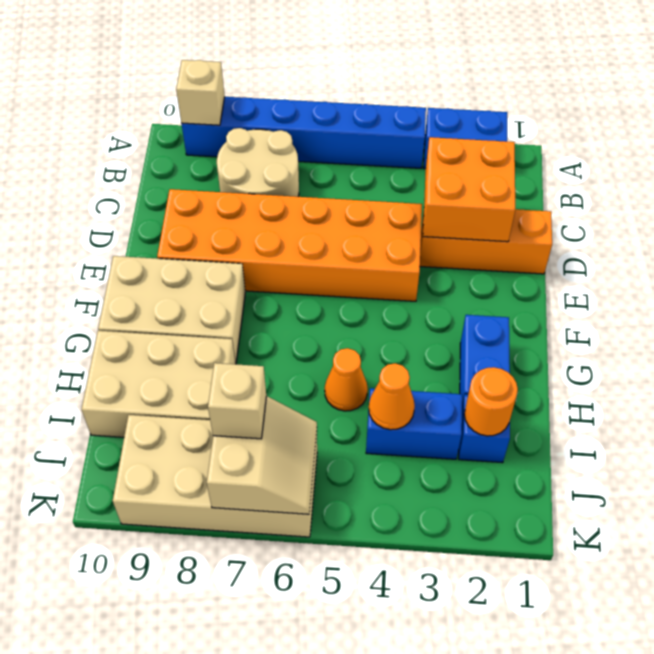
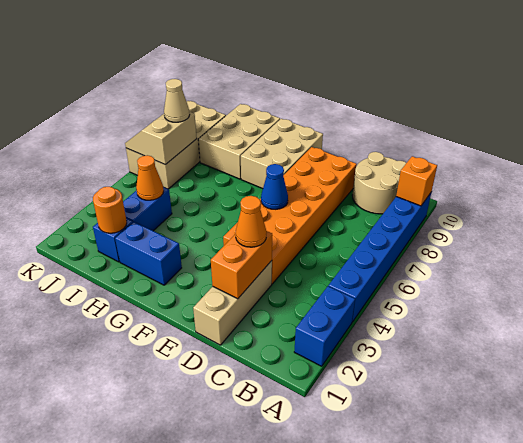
tan brick A9 level 2 -> orange brick A9 level 2
tan round brick B7:C8 level 1 -> tan round brick B9:C10 level 1
orange brick C2:D3 level 2 -> orange brick D2:D3 level 2
orange brick D1:D3 level 1 -> tan brick D1:D3 level 1
none -> blue cone E6 level 2
orange cone H5 level 1 -> orange cone D3 level 3
tan slope J6:K7 level 2 top 7 -> tan slope J6:K7 level 2 top J
tan brick J7 level 3 -> tan cone J7 level 3

